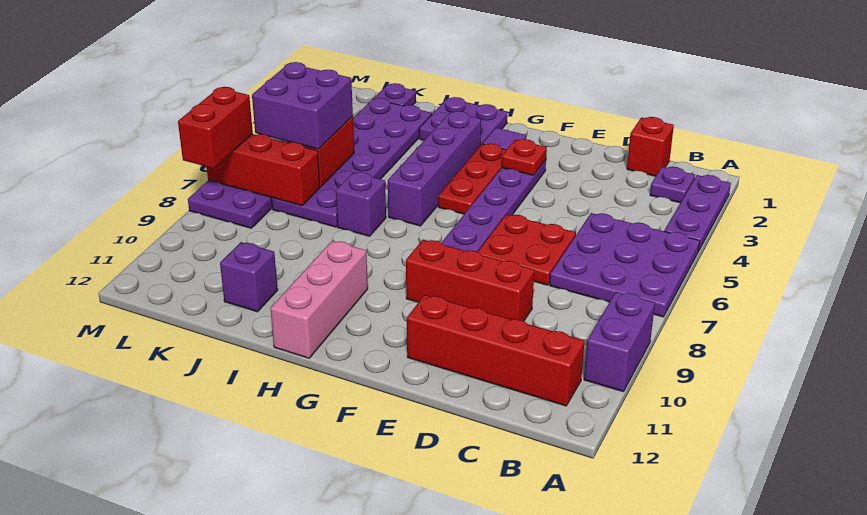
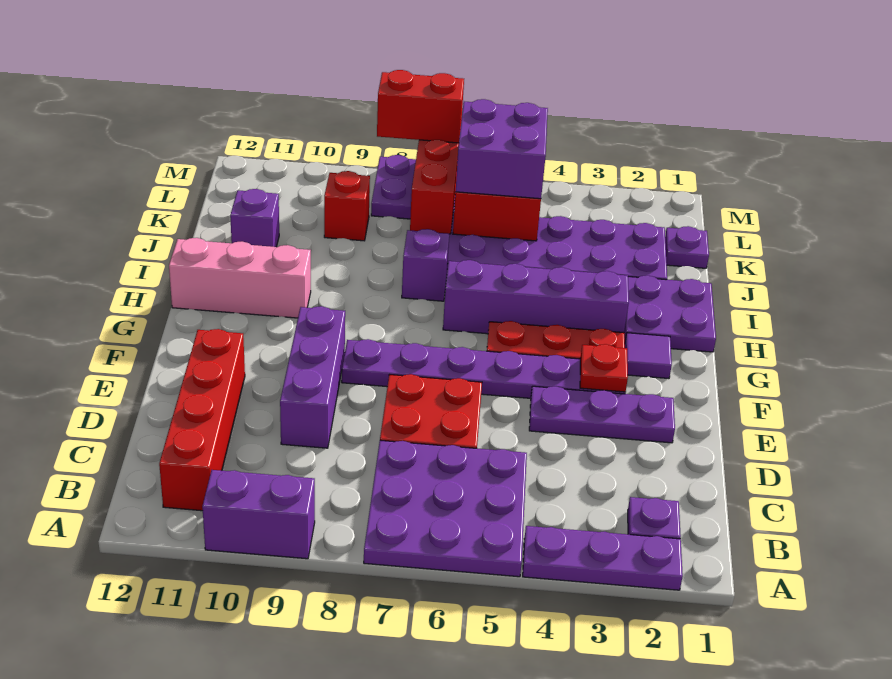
red brick C1 level 1 -> red brick K9 level 1
red brick D9:F9 level 1 -> purple brick D9:F9 level 1
none -> purple plate E2:E4 level 1

